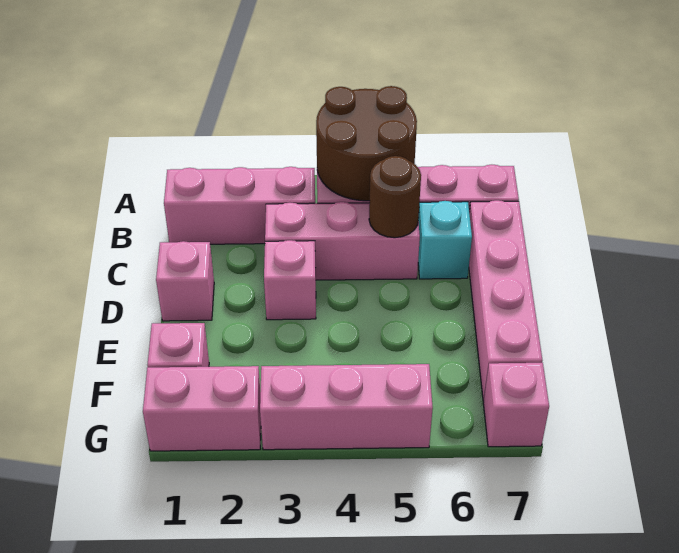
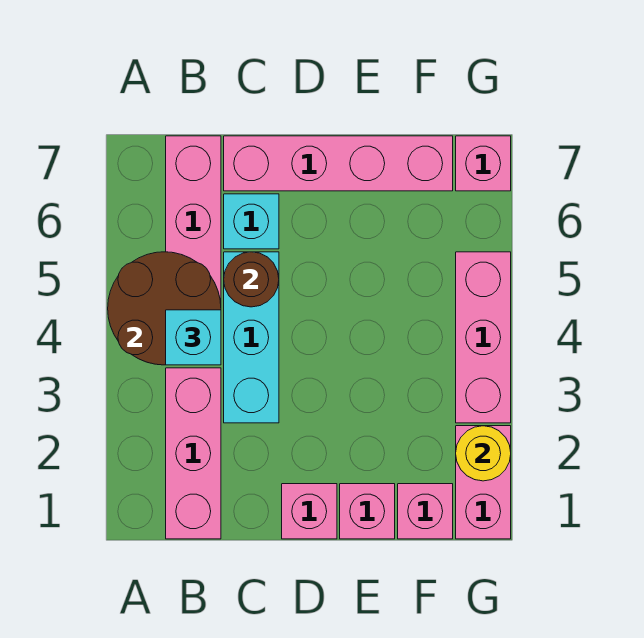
none -> cyan brick B4 level 3
pink brick C3:C5 level 1 -> cyan brick C3:C5 level 1
pink brick D3 level 1 -> pink brick E1 level 1
none -> yellow round brick G2 level 2

